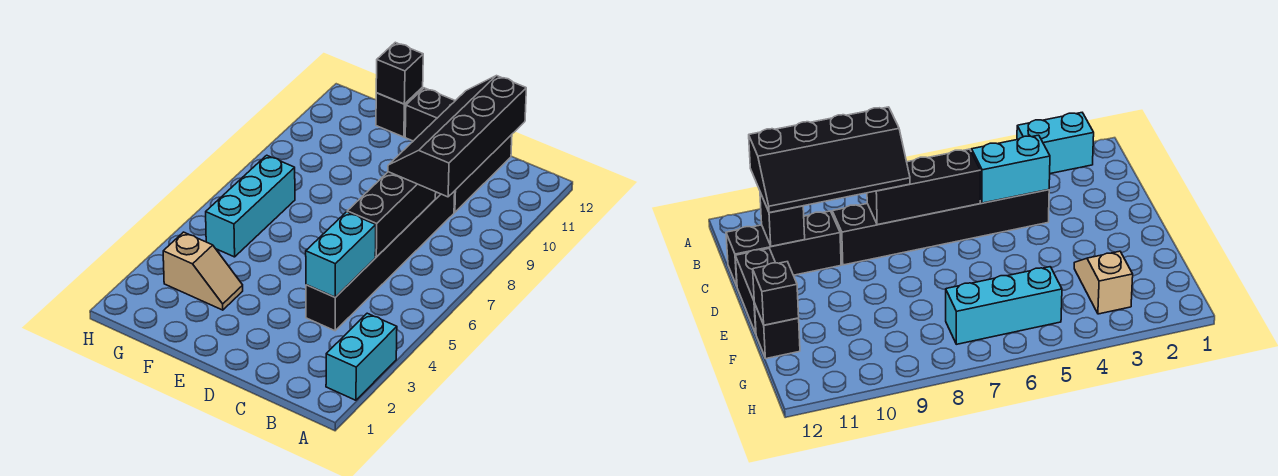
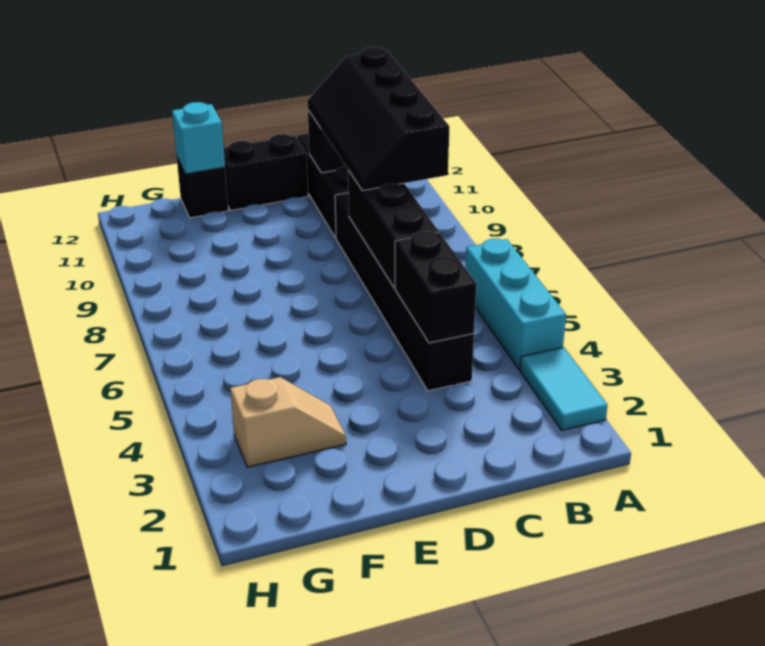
cyan brick A2:A3 level 1 -> cyan tile A2:A3 level 1
cyan brick C4:C5 level 2 -> black brick C4:C5 level 2
black brick F12 level 2 -> cyan brick F12 level 2
cyan brick G5:G7 level 1 -> cyan brick A4:A6 level 1

